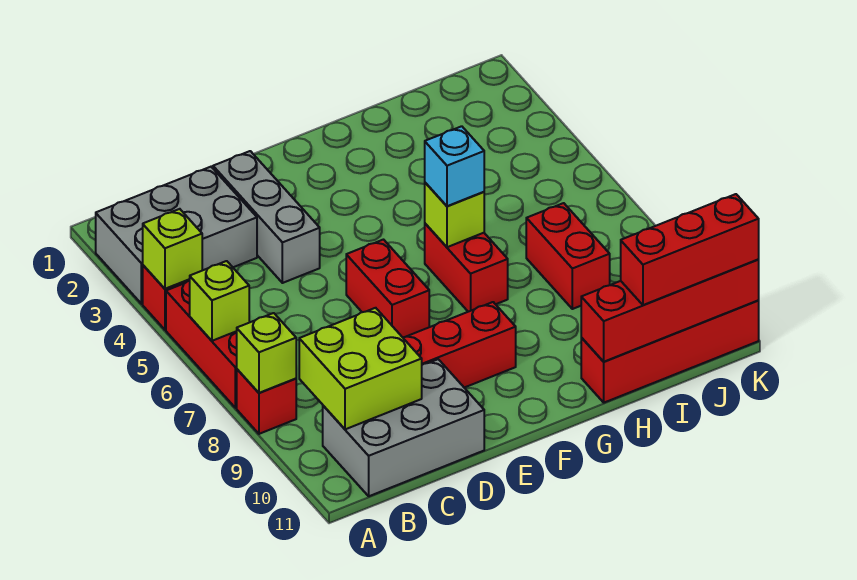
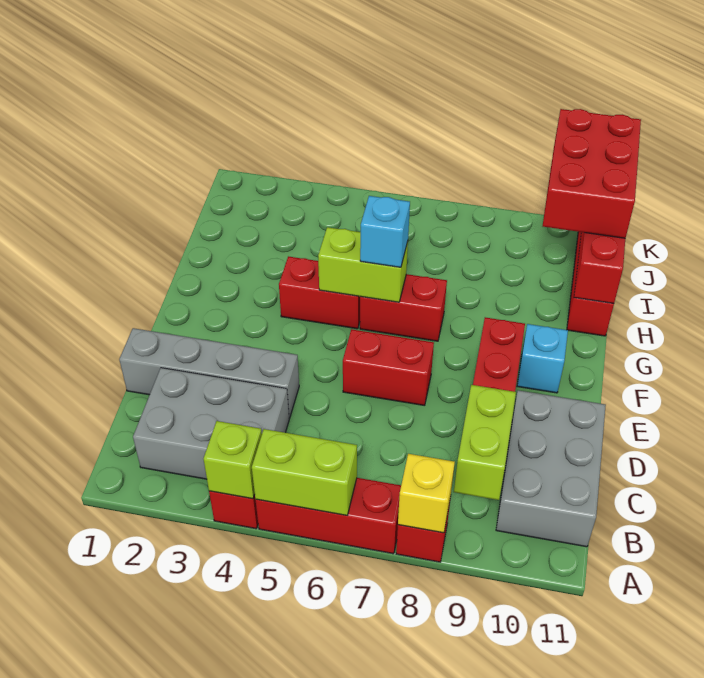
grey brick A2:C3 level 1 -> grey brick B2:C4 level 1
lime brick A6 level 2 -> lime brick A5:A6 level 2
lime brick A8 level 2 -> yellow brick A8 level 2
lime brick B9:C10 level 2 -> lime brick B9:C9 level 2
grey brick D2:D4 level 1 -> grey brick D1:D4 level 1
none -> cyan brick F10 level 1
lime brick G6 level 2 -> lime brick G5:G6 level 2
red brick I7:I8 level 1 -> red brick G4:G5 level 1
red brick I11:K11 level 3 -> red brick I10:K11 level 3

